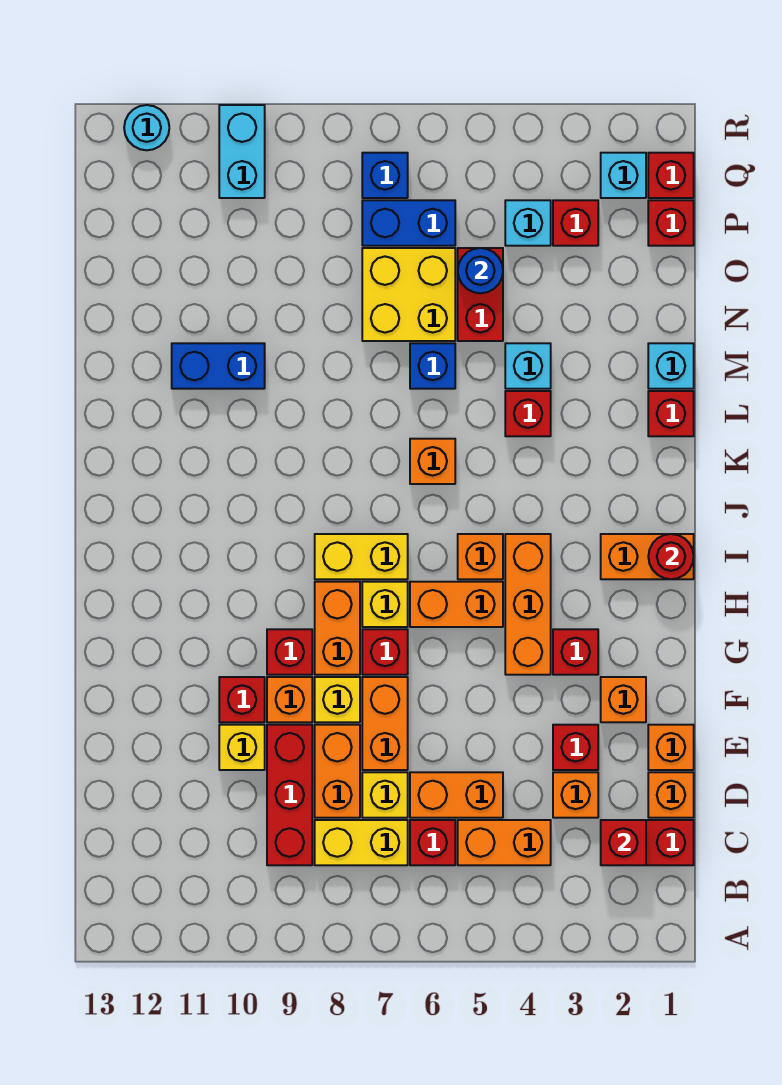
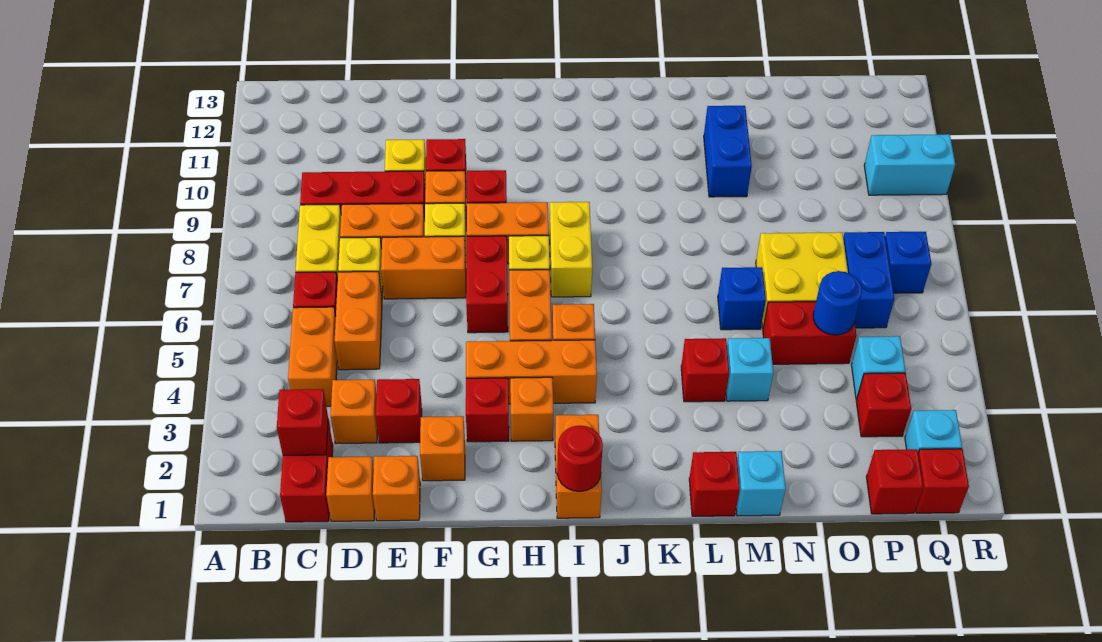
red brick G7 level 1 -> red brick G6:G7 level 1
orange brick K6 level 1 -> orange brick H3 level 1
cyan round brick R12 level 1 -> none

